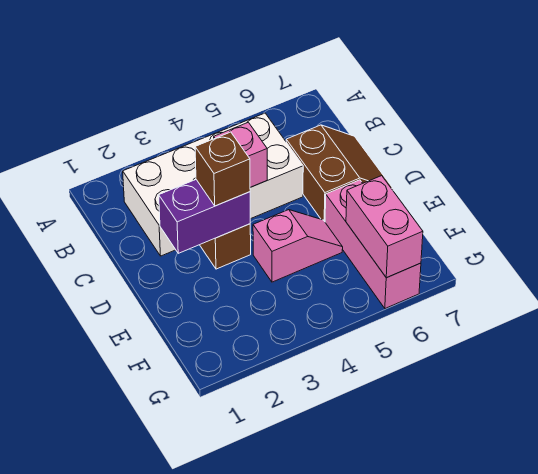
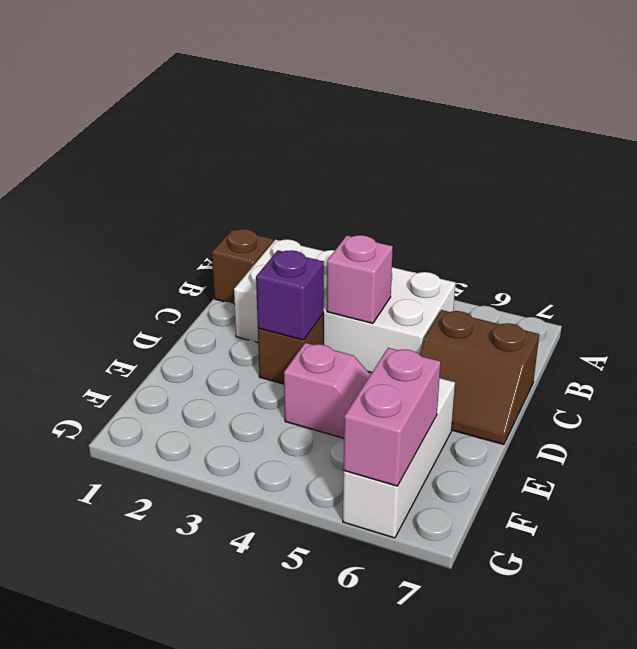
brown slope C6:D7 level 1 top 6 -> brown slope C6:D7 level 1 top C
purple brick D2:D3 level 2 -> purple brick D3 level 2
brown brick D3 level 3 -> brown brick B1 level 1
pink brick E6:G6 level 1 -> white brick E6:G6 level 1

